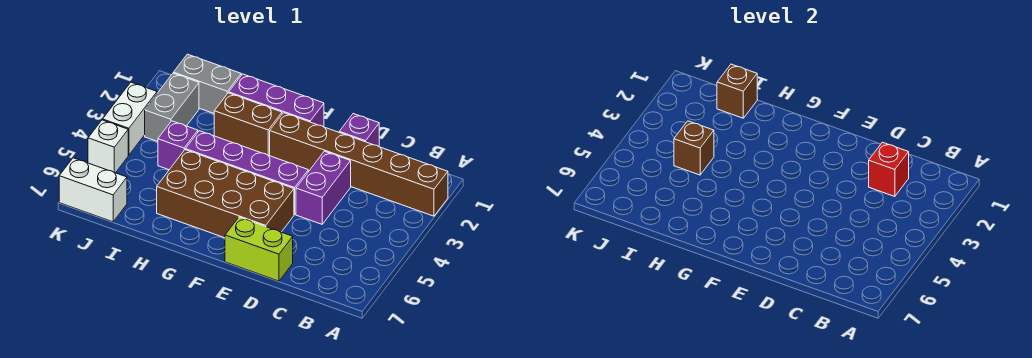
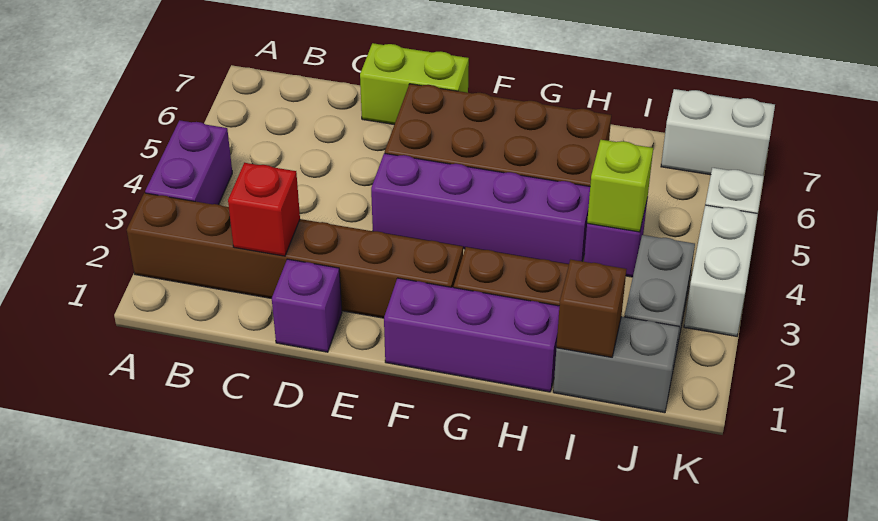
purple brick D3:D4 level 1 -> purple brick A3:A4 level 1
brown brick I4 level 2 -> lime brick I4 level 2

